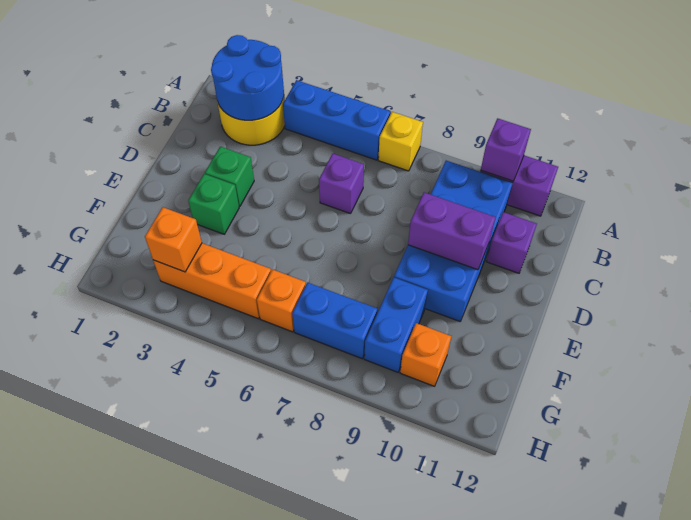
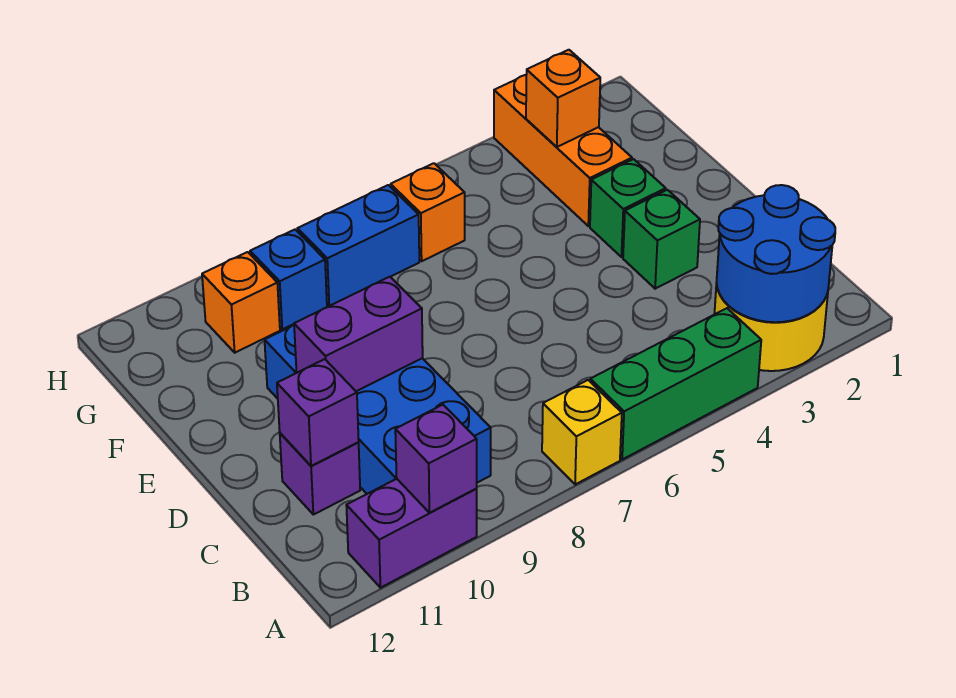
blue brick A4:A6 level 1 -> green brick A4:A6 level 1
purple brick C6 level 1 -> purple brick C11 level 2
blue brick F9:G9 level 1 -> blue brick G9 level 1
orange brick G3:G5 level 1 -> orange brick F3:H3 level 1

